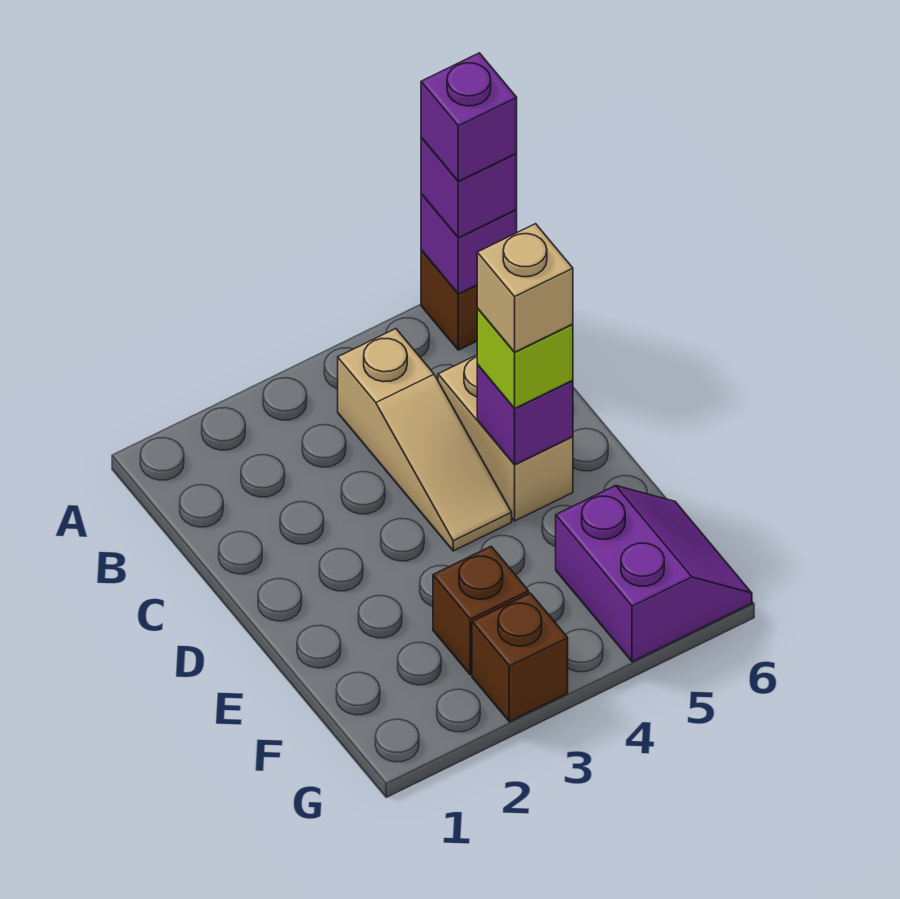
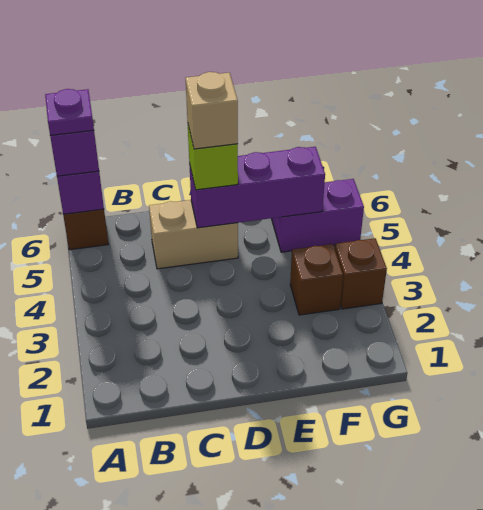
purple brick A6 level 4 -> purple plate A6 level 4
tan slope B4:D4 level 1 top B -> none
purple brick D5 level 2 -> purple brick D5:F5 level 2

